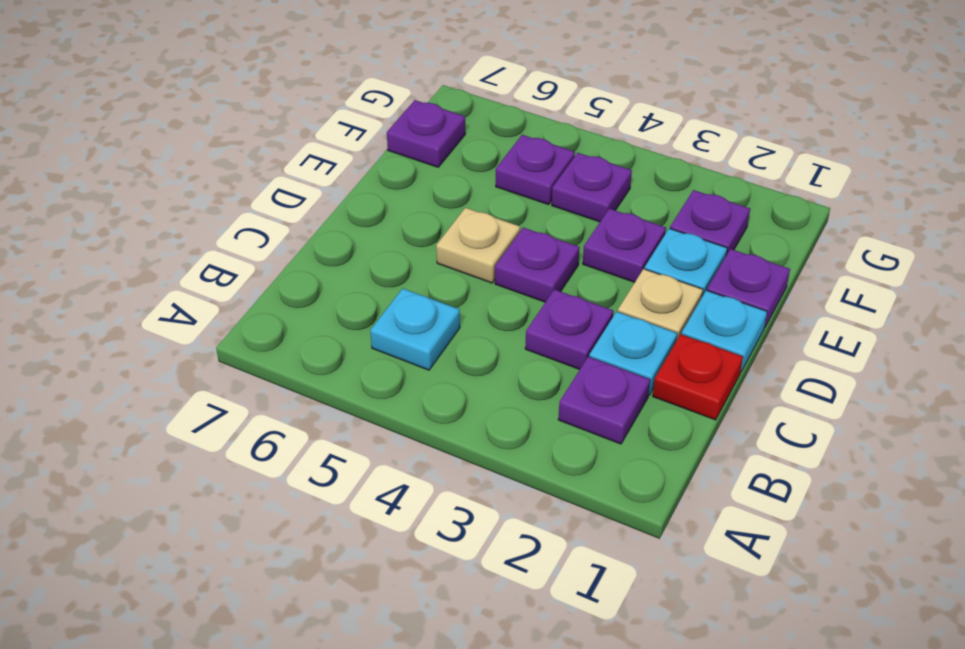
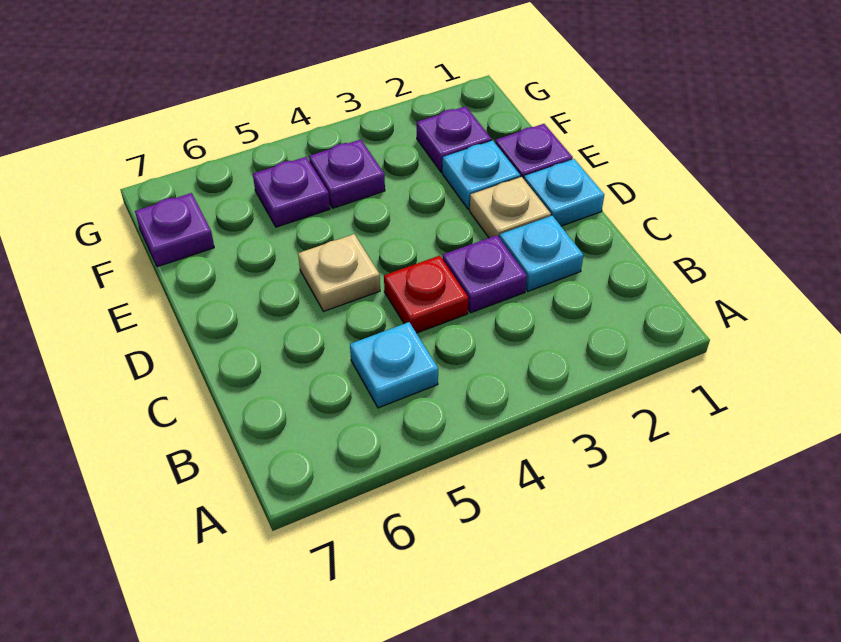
purple plate B2 level 1 -> none
red plate C1 level 1 -> red plate C4 level 1
purple plate D4 level 1 -> none
purple plate E3 level 1 -> none

